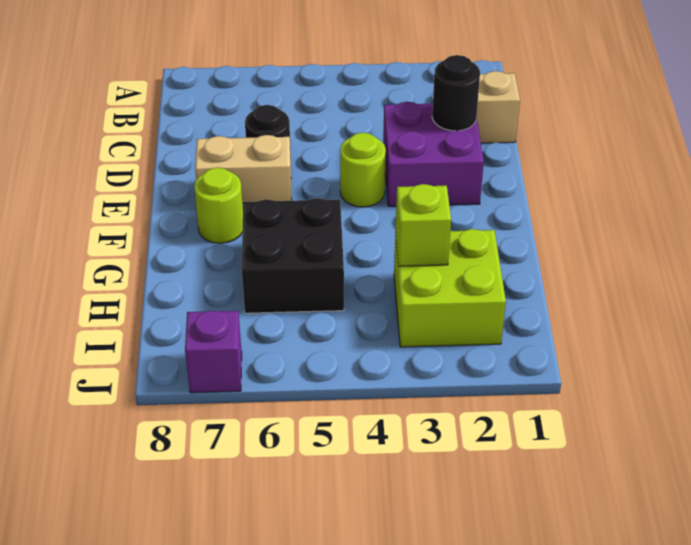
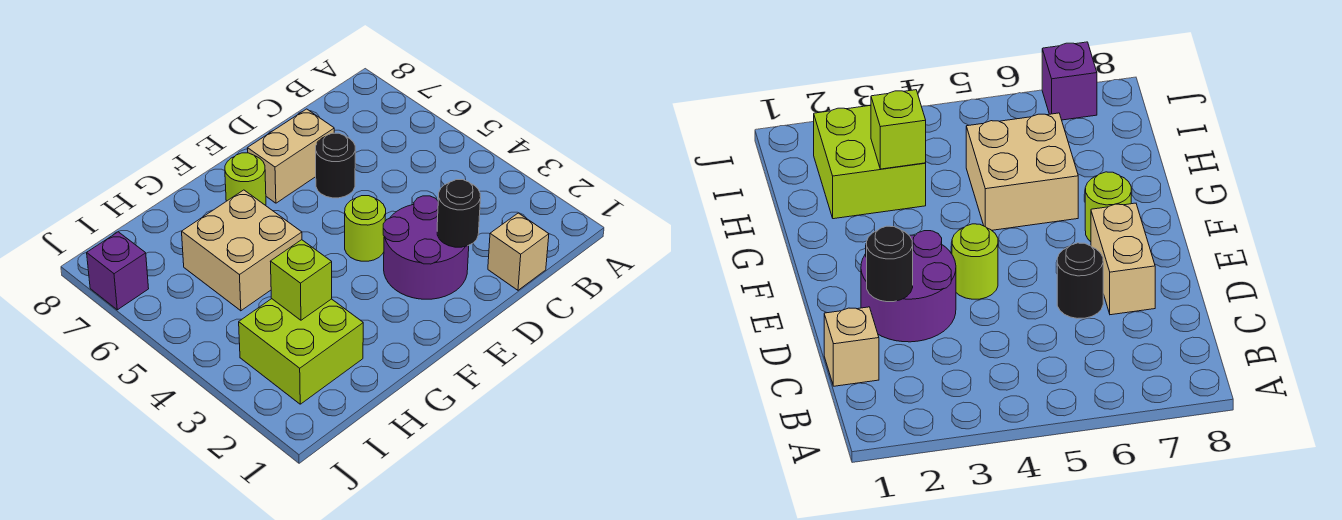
purple brick D2:E3 level 1 -> purple round brick D2:E3 level 1
tan brick E6:E7 level 1 -> tan brick D7:E7 level 1
black brick G5:H6 level 1 -> tan brick G5:H6 level 1

